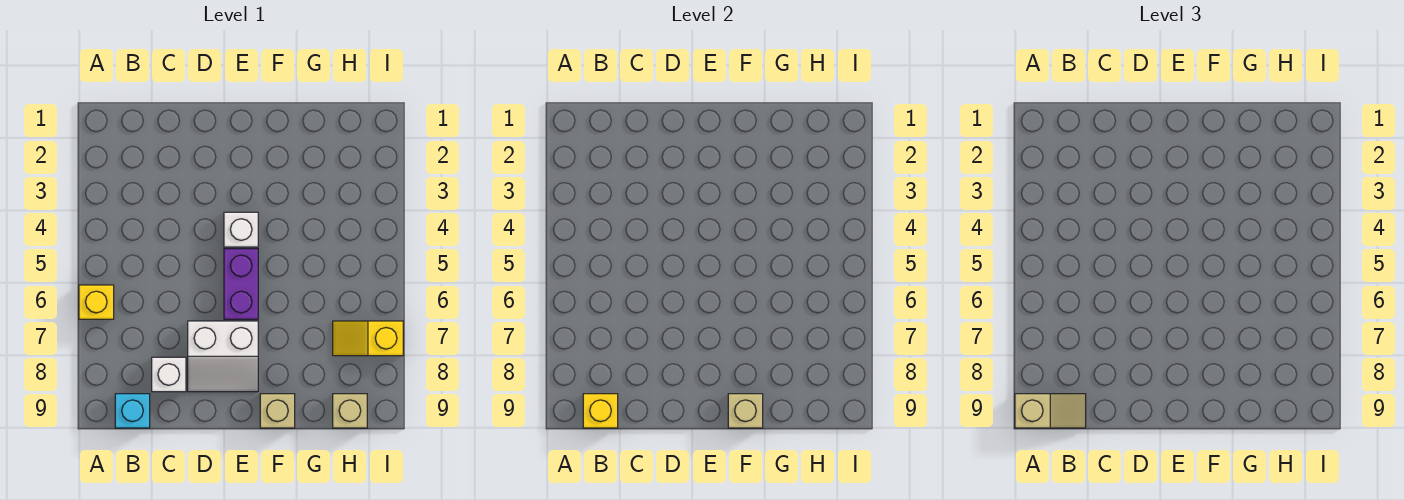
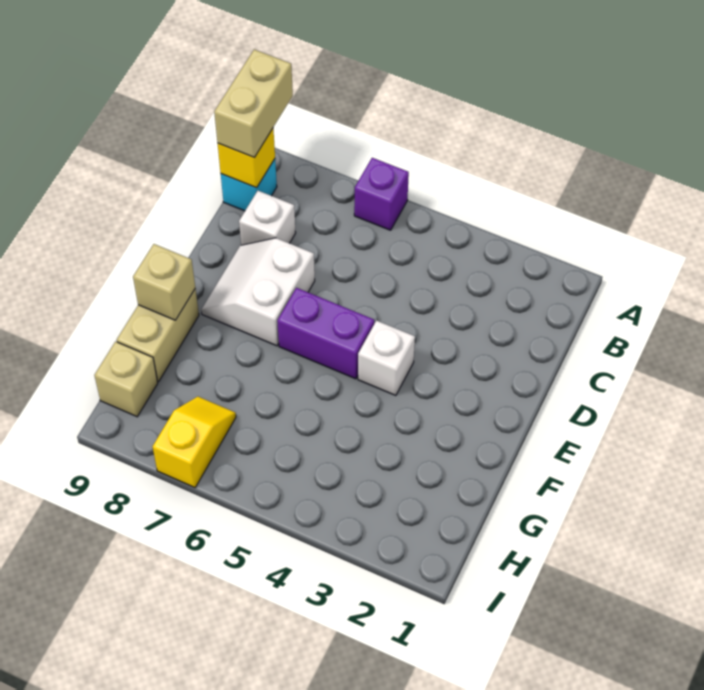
yellow brick A6 level 1 -> purple brick A6 level 1
tan slope A9:B9 level 3 top A -> tan brick A9:B9 level 3
tan brick F9 level 1 -> tan brick F9:G9 level 1

